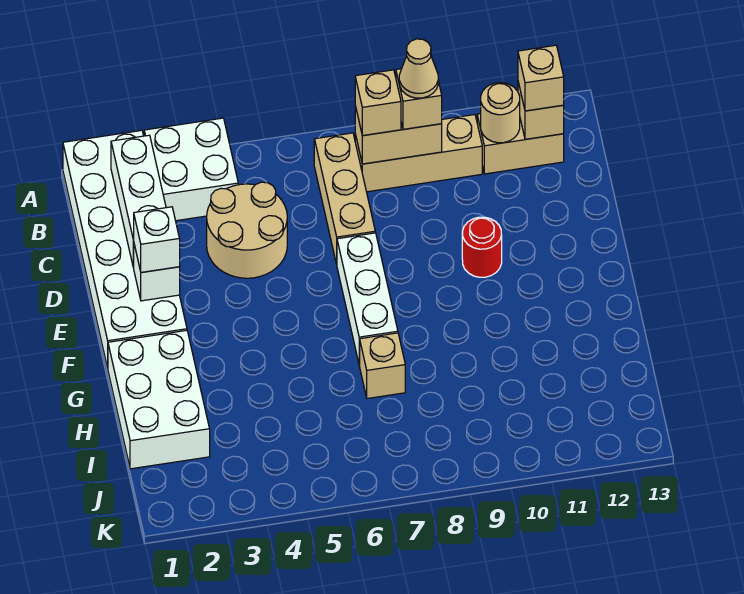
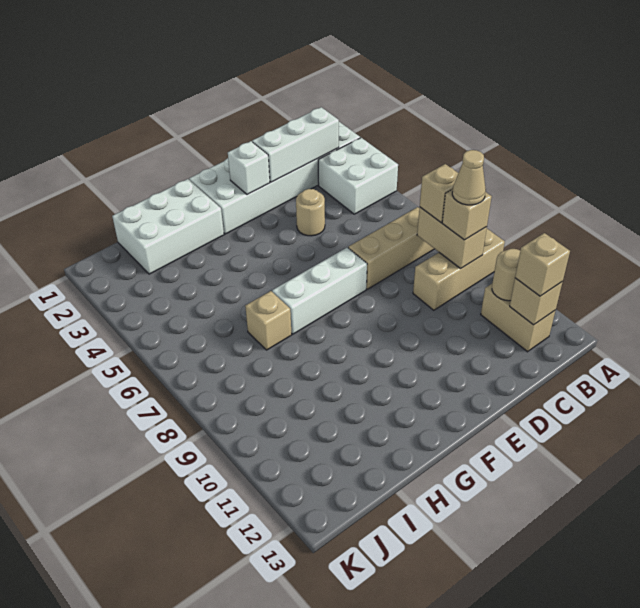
tan brick B8:B10 level 1 -> tan brick A9:C9 level 1
tan round brick C4:D5 level 1 -> tan round brick D4 level 1
white brick E2 level 3 -> none
red round brick E10 level 1 -> none

